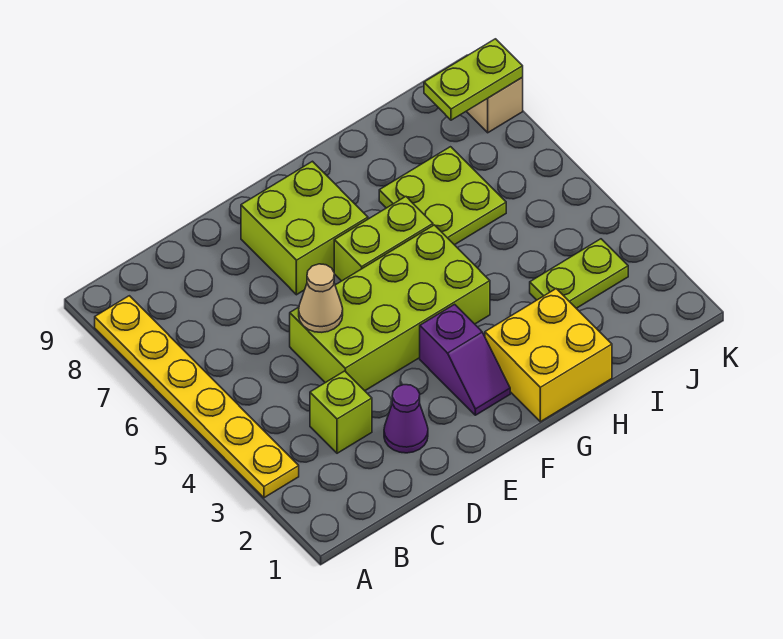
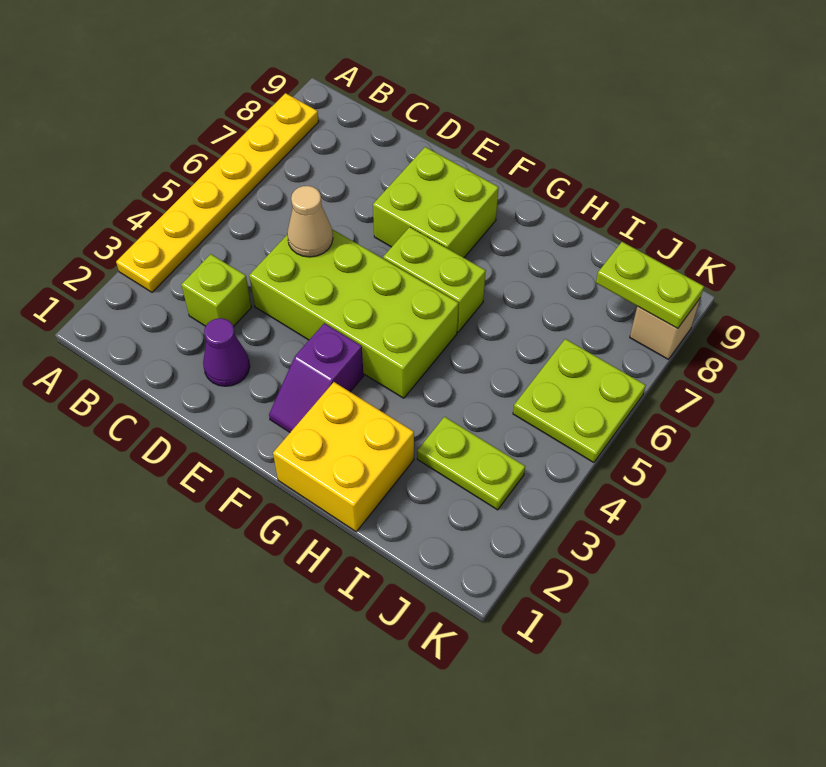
lime plate H6:I7 level 1 -> lime plate J5:K6 level 1

